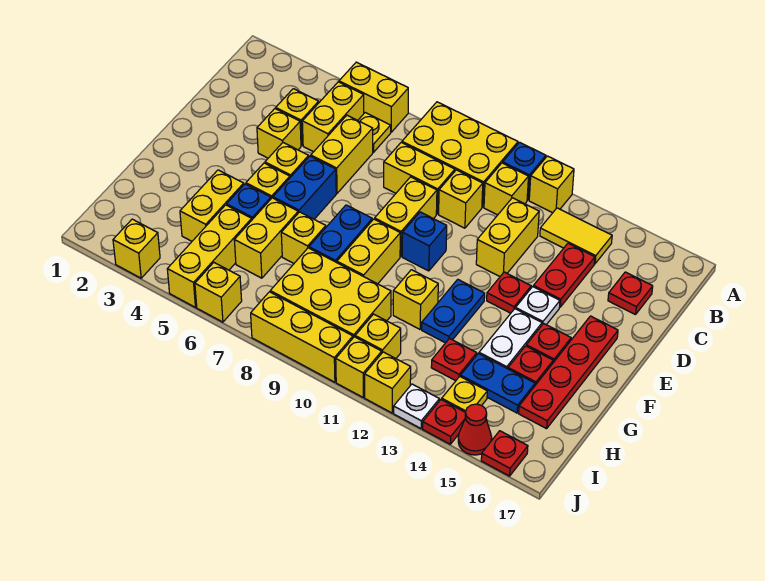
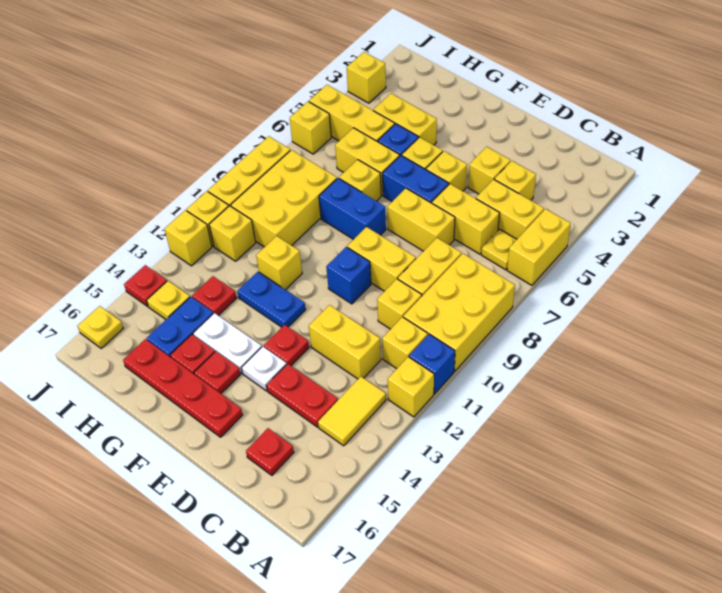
yellow brick F9:G9 level 1 -> yellow brick D7:E7 level 1
white plate J13 level 1 -> none
red cone J15 level 1 -> none
red plate J16 level 1 -> yellow plate J16 level 1

